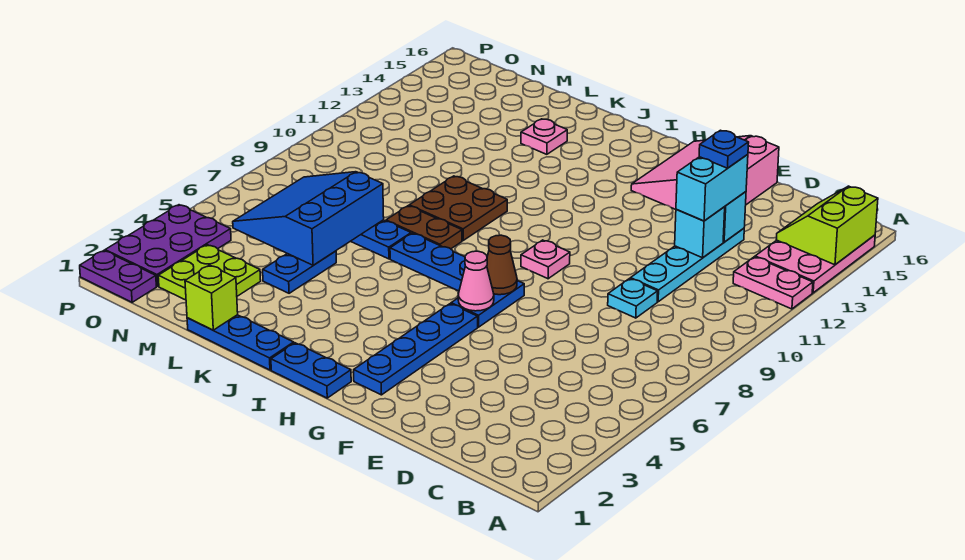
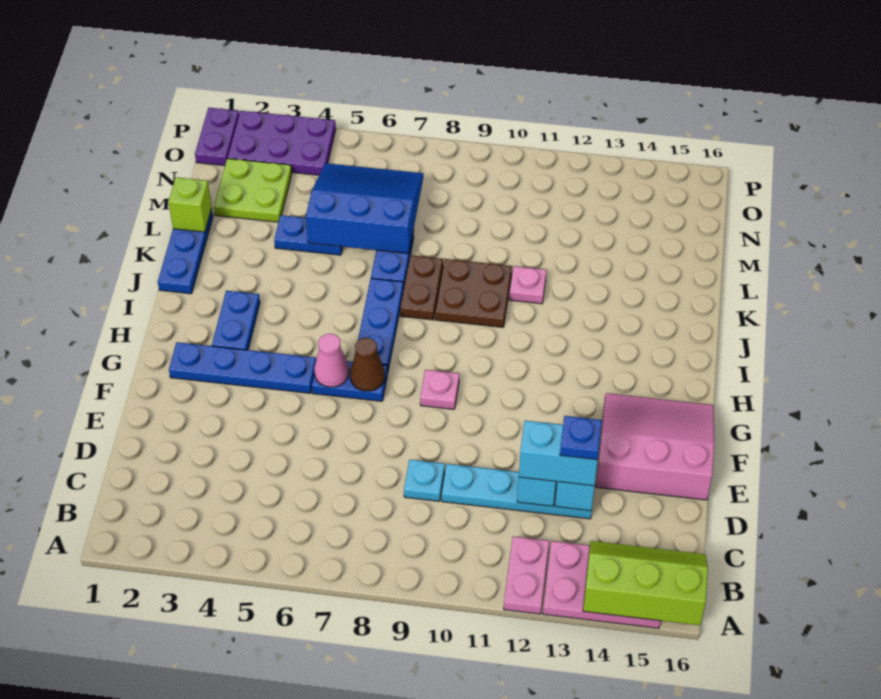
lime slope A14:B15 level 2 top A -> lime slope A14:B16 level 2 top A
blue plate H1:I1 level 1 -> blue plate H3:I3 level 1
pink plate K14 level 1 -> pink plate K11 level 1

